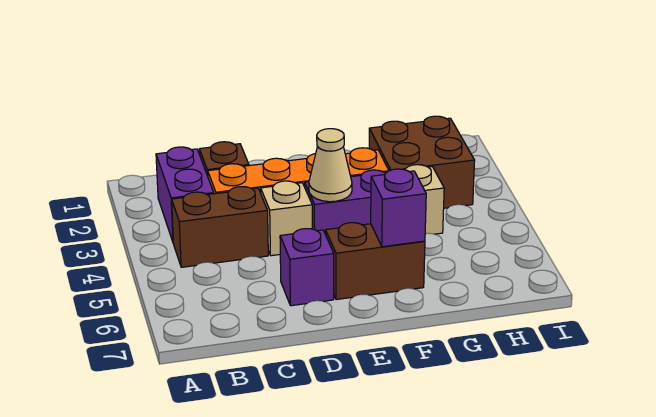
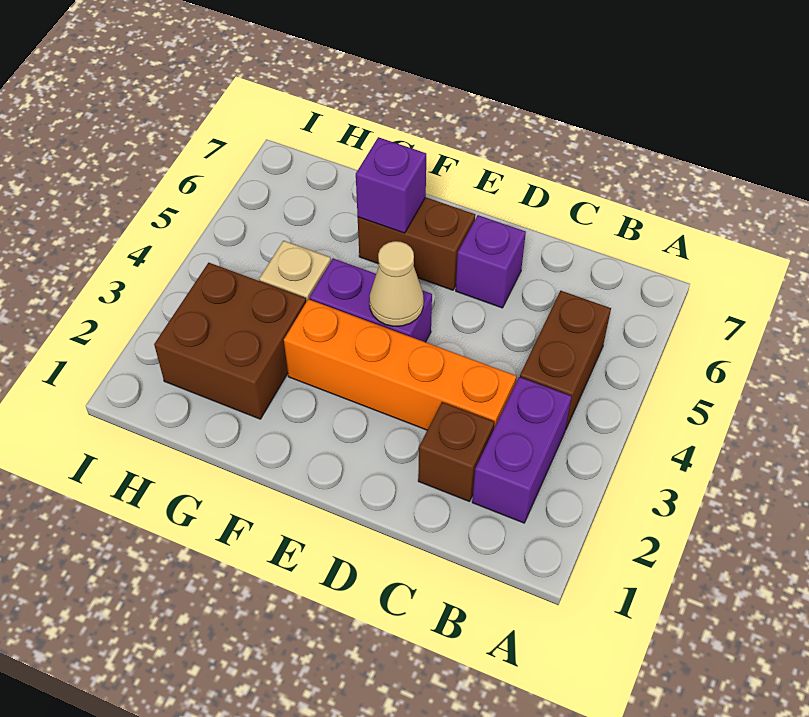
brown brick B4:C4 level 1 -> brown brick B4:B5 level 1
tan brick D4 level 1 -> none

